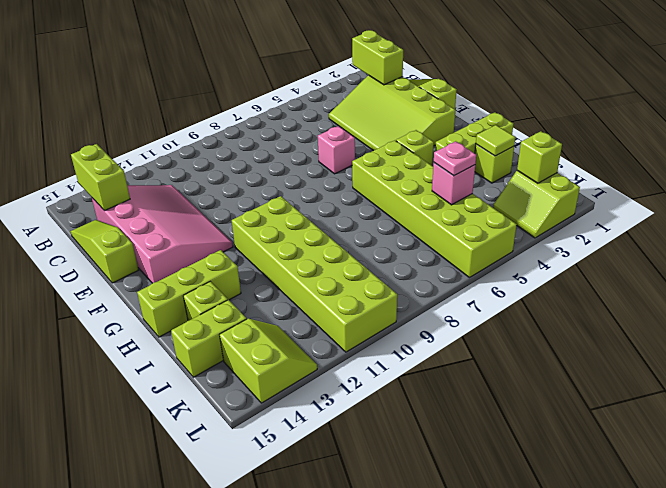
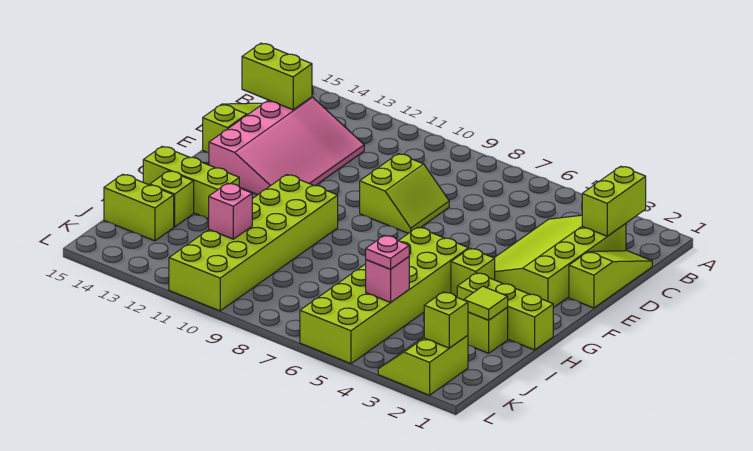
lime brick B14:C14 level 2 -> lime brick C14:C15 level 2
pink brick E6 level 1 -> pink brick J11 level 2
lime slope K13:L14 level 1 top 14 -> lime slope D8:E9 level 1 top 9

